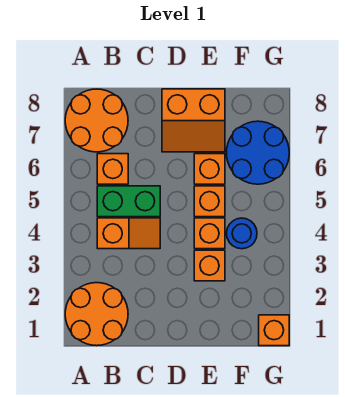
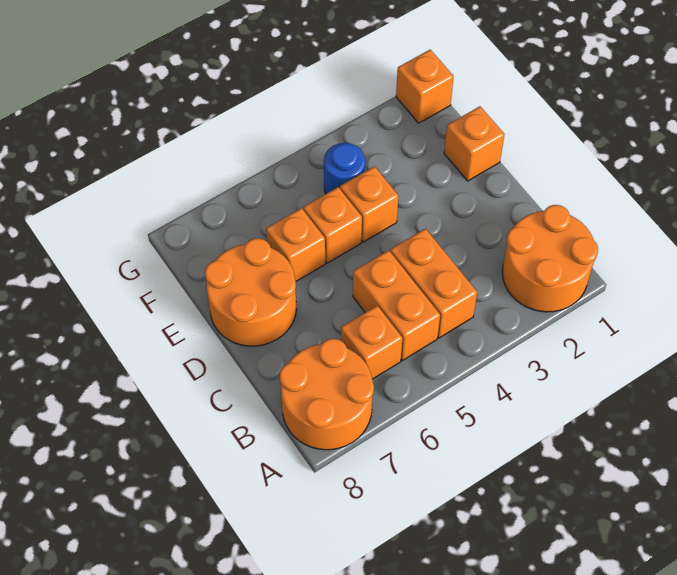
orange slope B4:C4 level 1 top B -> orange brick B4:C4 level 1
green brick B5:C5 level 1 -> orange brick B5:C5 level 1
orange slope D7:E8 level 1 top 8 -> orange round brick D7:E8 level 1
orange brick E3 level 1 -> orange brick E1 level 1
blue round brick F6:G7 level 1 -> none

